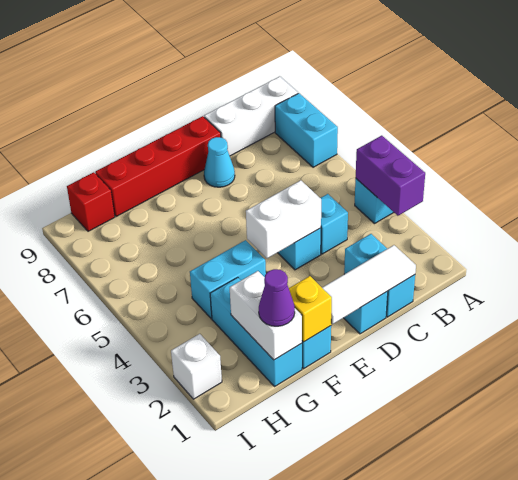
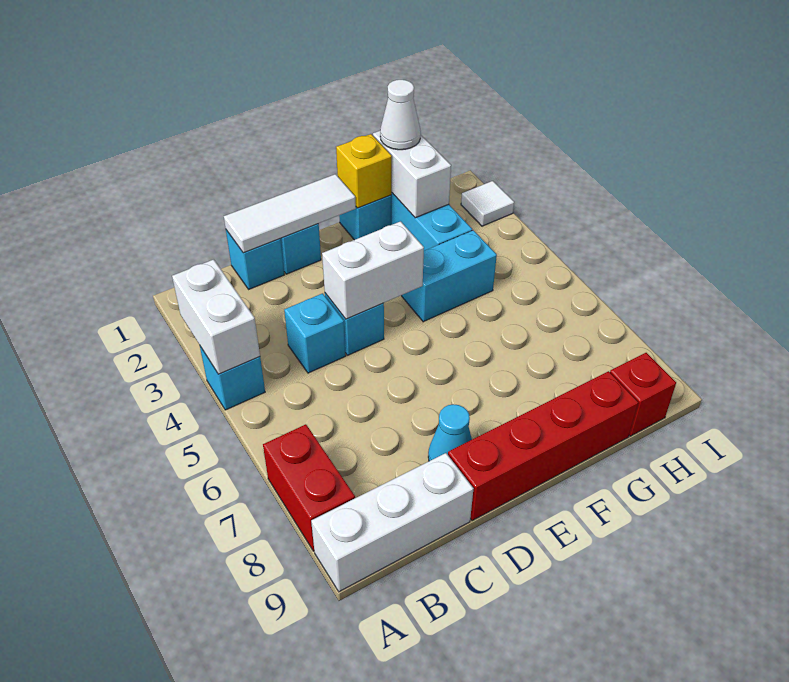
purple brick A3:A4 level 2 -> white brick A3:A4 level 2
cyan brick A7:A8 level 1 -> red brick A7:A8 level 1
cyan brick C1:C2 level 1 -> cyan brick C1 level 1
purple cone G1 level 3 -> white cone G1 level 3
white brick I2 level 1 -> white tile I2 level 1

